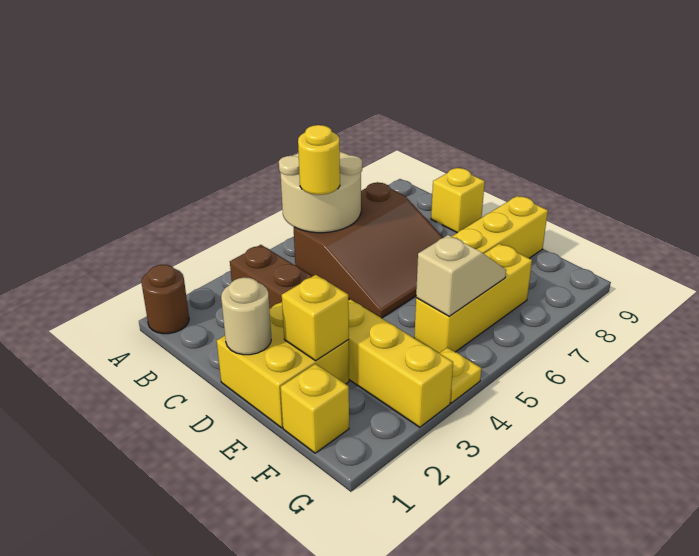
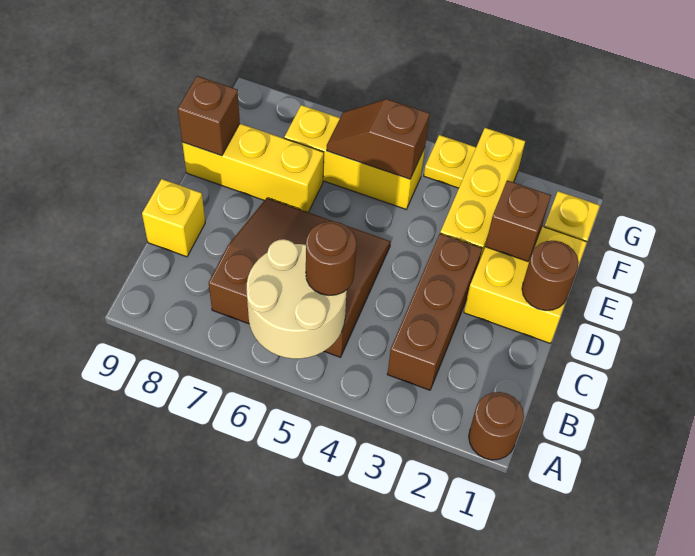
yellow round brick B5 level 3 -> brown round brick B5 level 3
tan round brick D1 level 2 -> brown round brick D1 level 2
yellow brick E2 level 2 -> brown brick E2 level 2
none -> brown brick E9 level 2
tan slope F5:F6 level 2 top 5 -> brown slope F5:F6 level 2 top 5

